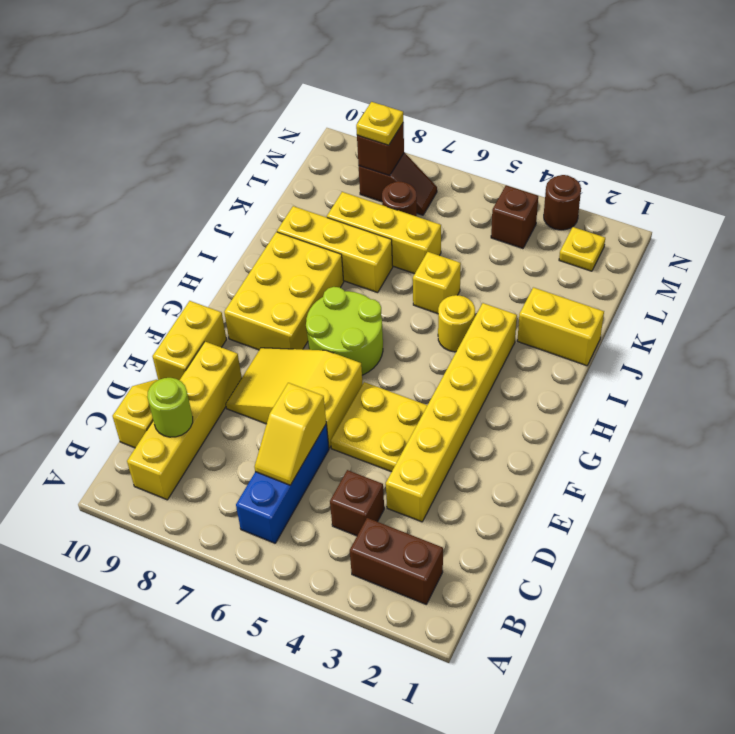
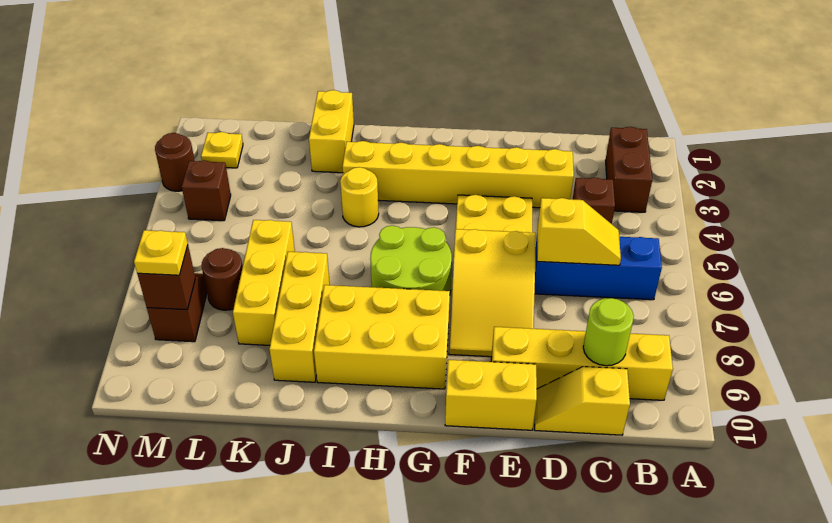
yellow brick J5 level 1 -> none

